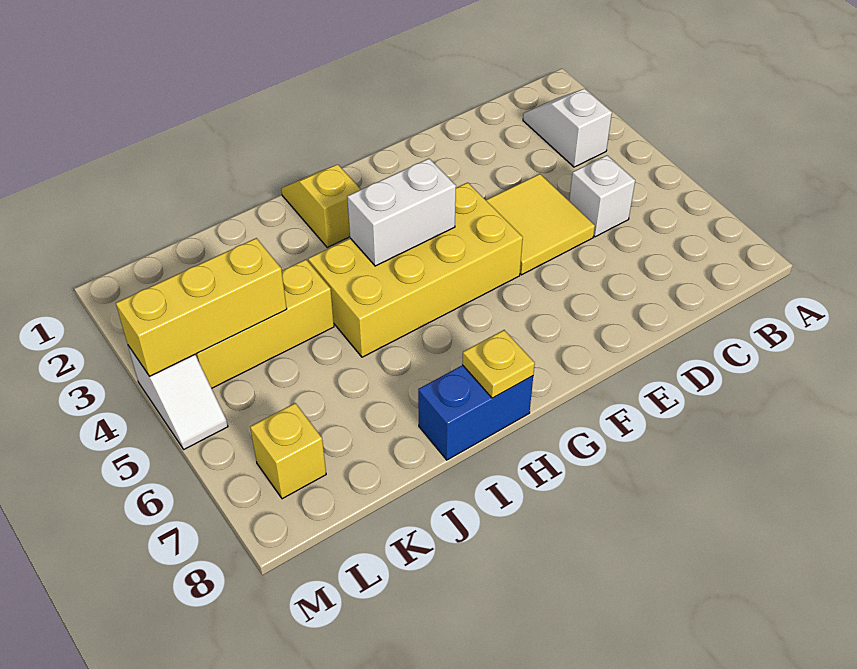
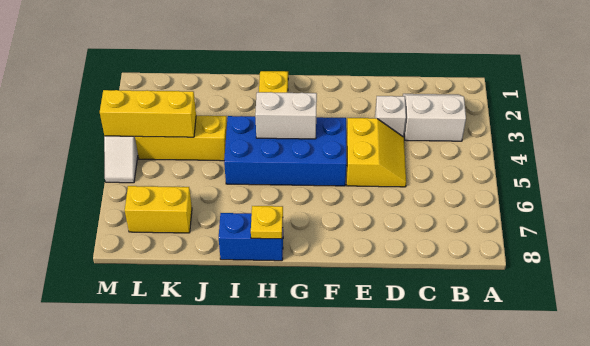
white slope B2:B3 level 1 top 3 -> white slope B2:C3 level 1 top 3
white brick C5 level 1 -> white brick D3 level 1
yellow tile D4:E5 level 1 -> yellow slope D4:E5 level 1 top E
yellow brick F4:I5 level 1 -> blue brick F4:I5 level 1
yellow brick L7 level 1 -> yellow brick K7:L7 level 1

